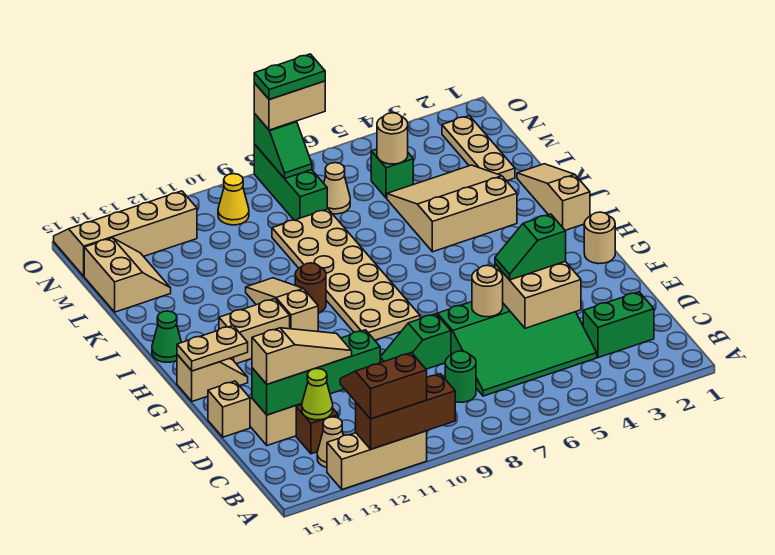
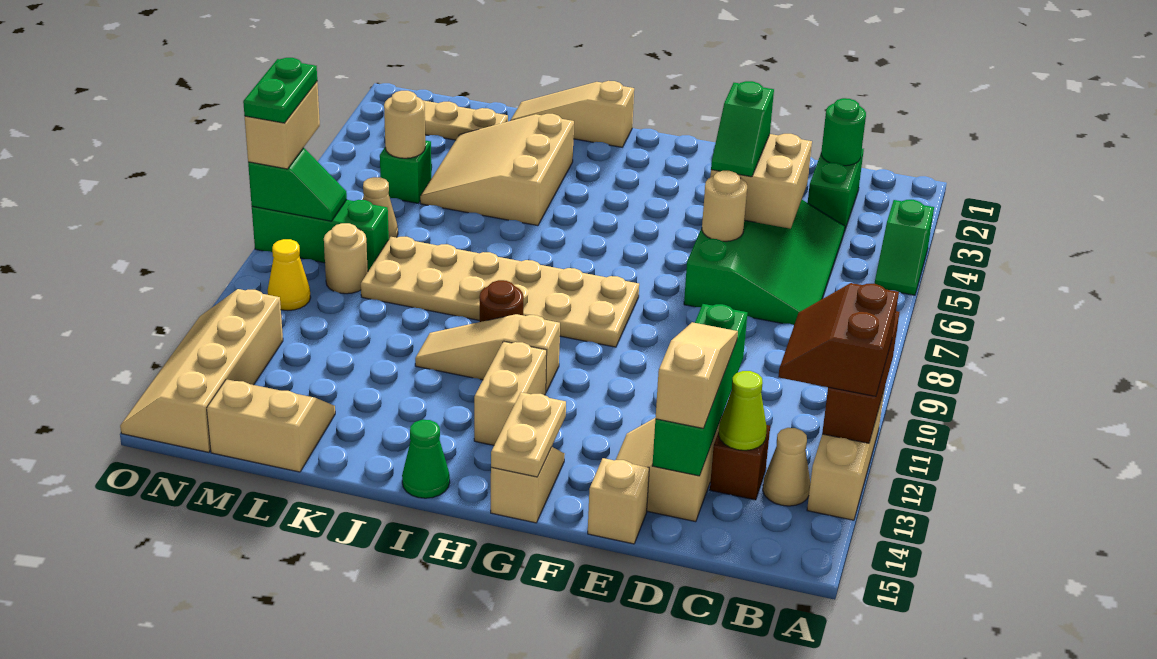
green round brick C8 level 1 -> green round brick C2 level 2
green slope E8:E9 level 1 top 8 -> green slope A4:A5 level 1 top 4
tan round brick G1 level 1 -> tan round brick M9 level 1

